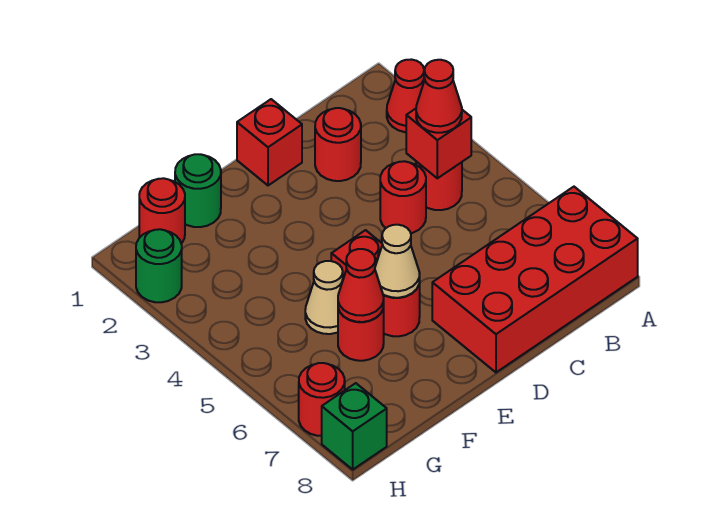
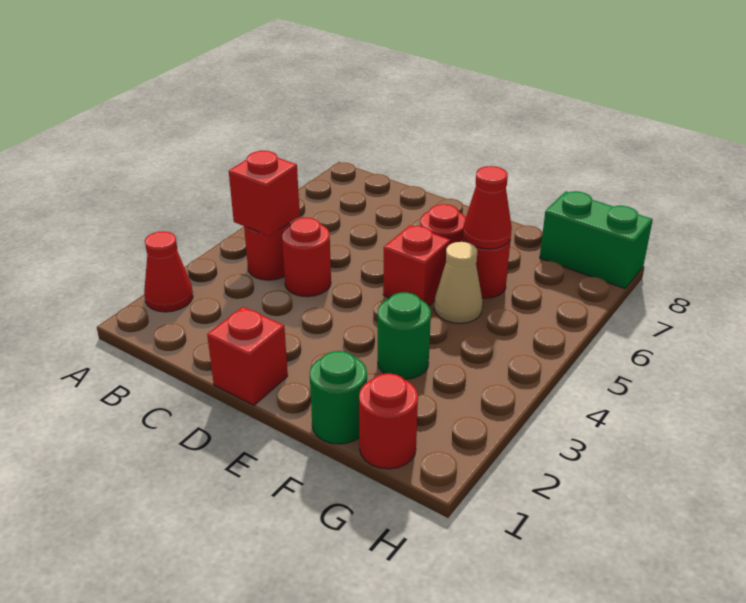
red brick A7:D8 level 1 -> none
red cone B4 level 3 -> none
red round brick C2 level 1 -> none
tan cone E6 level 2 -> none
green round brick H2 level 1 -> green round brick F3 level 1
red round brick H7 level 1 -> none
green brick H8 level 1 -> green brick G8:H8 level 1

